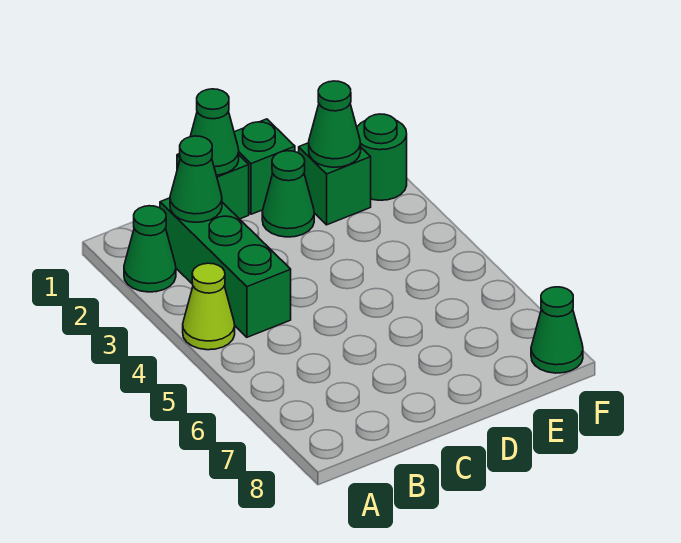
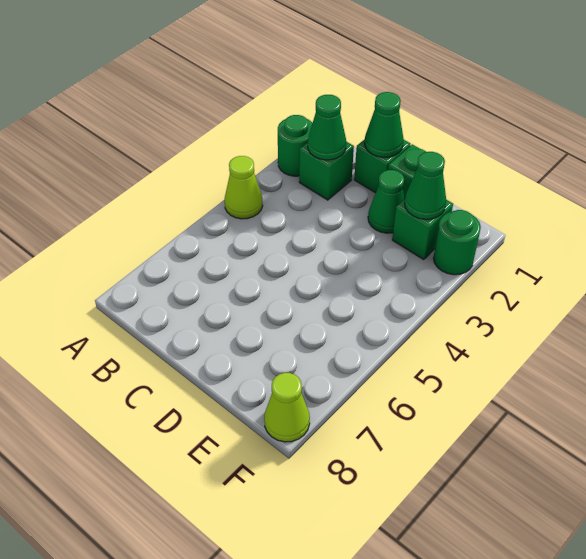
green cone A2 level 1 -> green round brick A2 level 1
green brick B2:B4 level 1 -> green brick B2 level 1
green cone F8 level 1 -> lime cone F8 level 1

